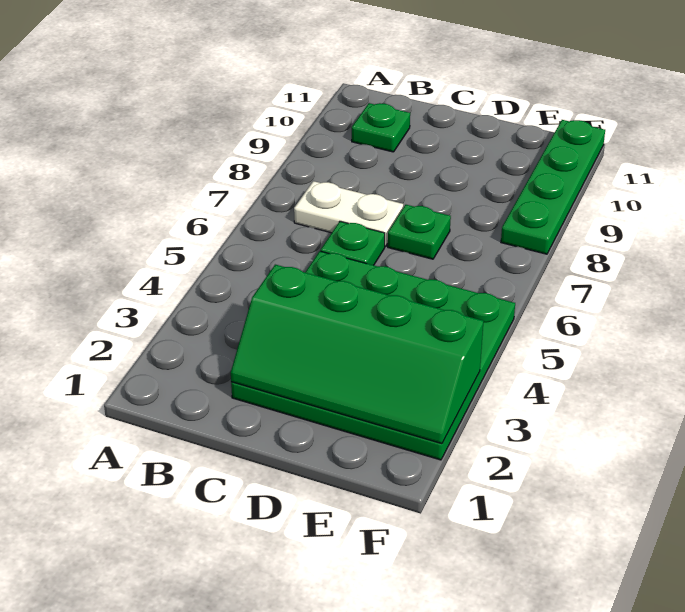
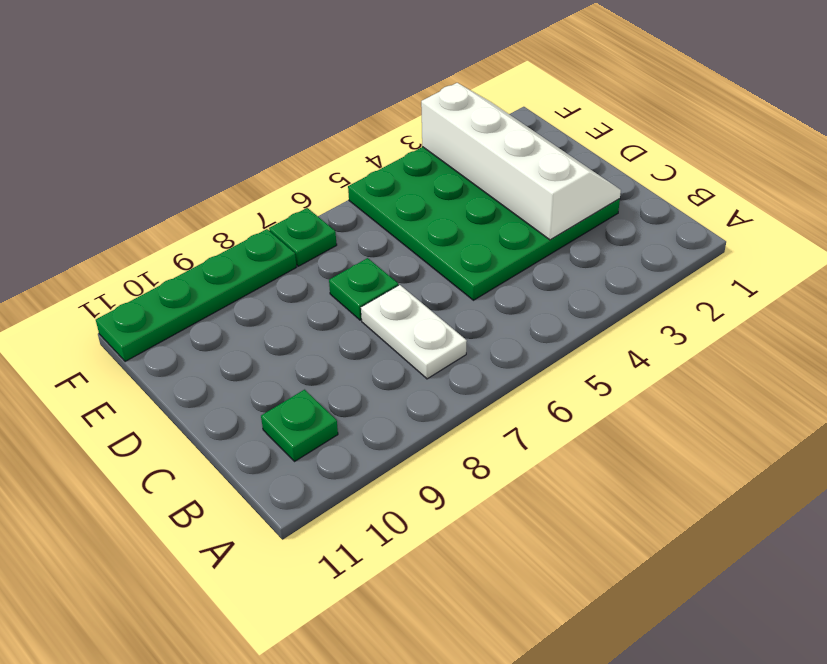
green slope C2:F3 level 2 top 3 -> white slope C2:F3 level 2 top 3
green plate C6 level 1 -> green plate F7 level 1

